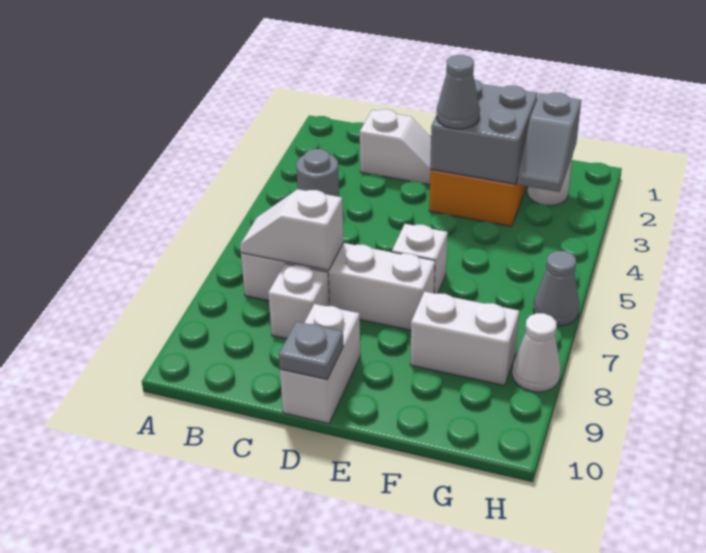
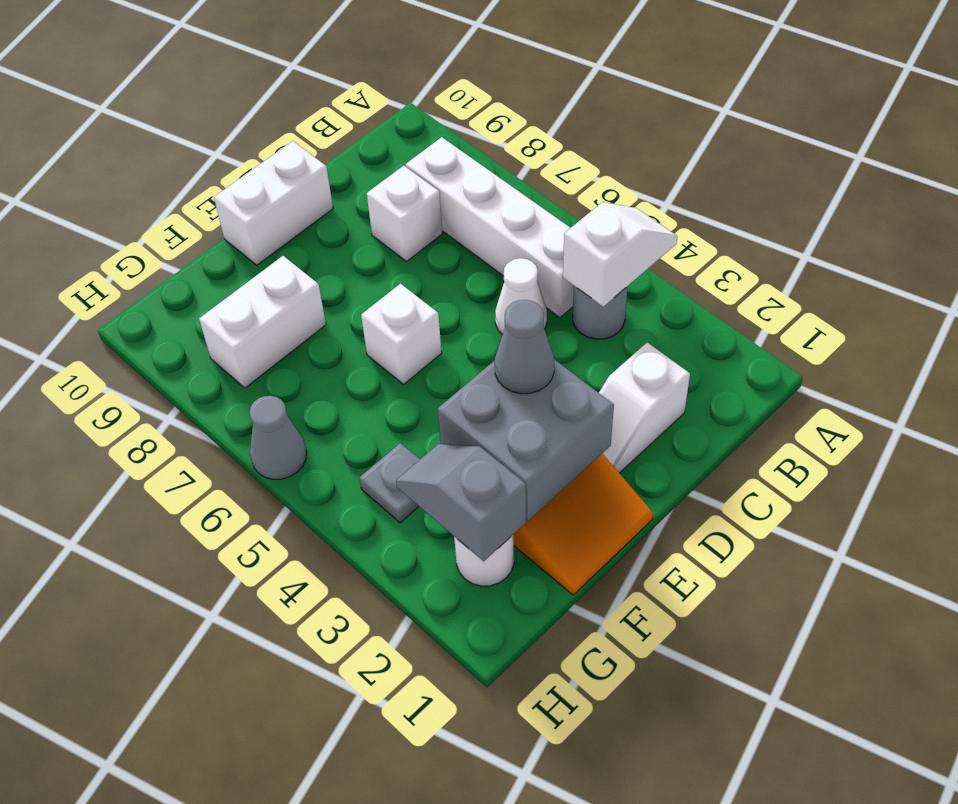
white brick B7:E7 level 1 -> white brick B5:B8 level 1
white slope B7:C7 level 2 top C -> white slope A4:B4 level 2 top B
white brick D9:D10 level 1 -> white brick D10:E10 level 1
grey plate D10 level 2 -> grey plate G4 level 1
white cone H8 level 1 -> white cone C5 level 1

